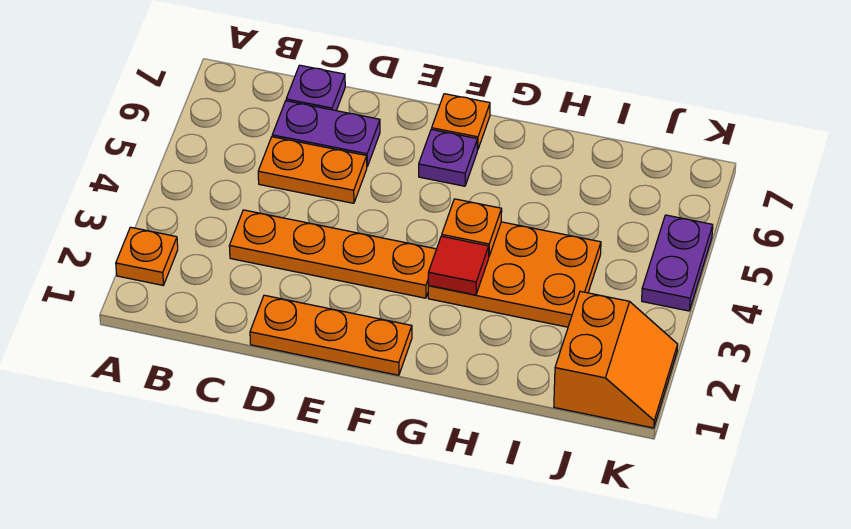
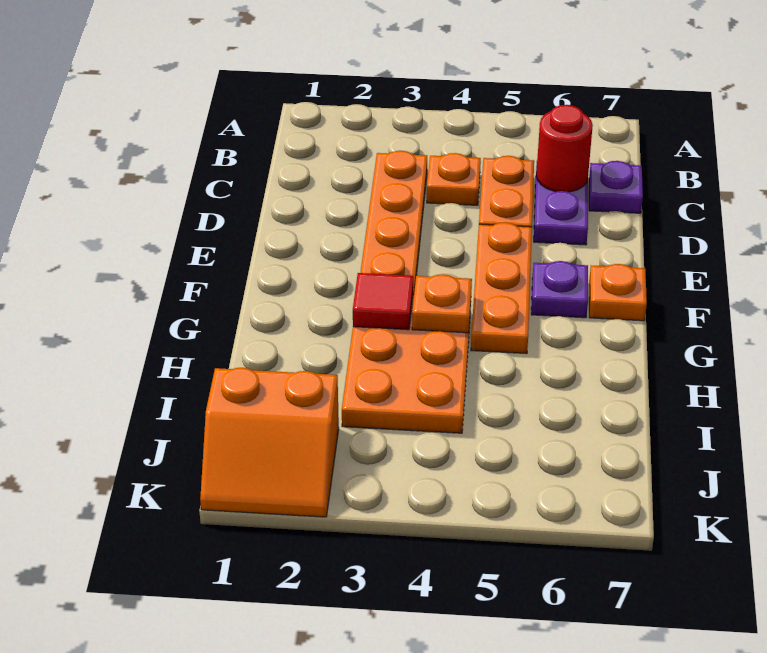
orange plate A2 level 1 -> orange plate C4 level 1
none -> red round brick C6 level 2
orange plate D1:F1 level 1 -> orange plate E5:G5 level 1
purple plate K4:K5 level 1 -> none

